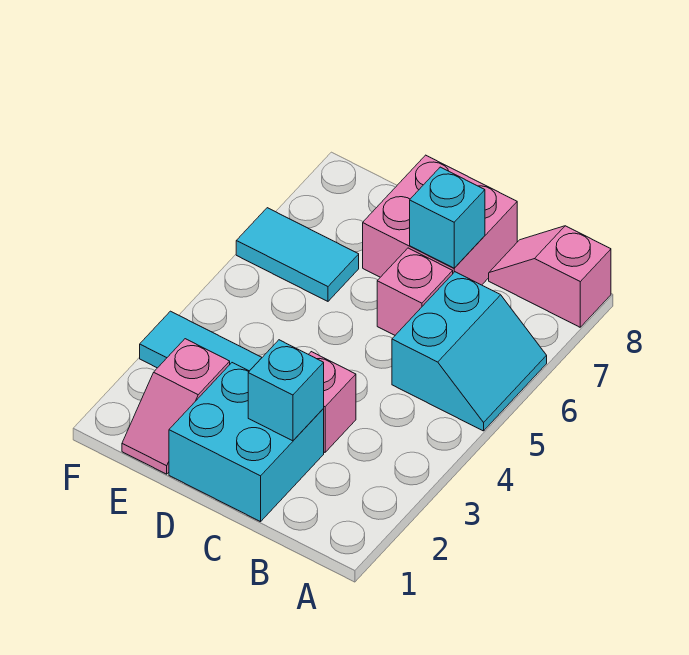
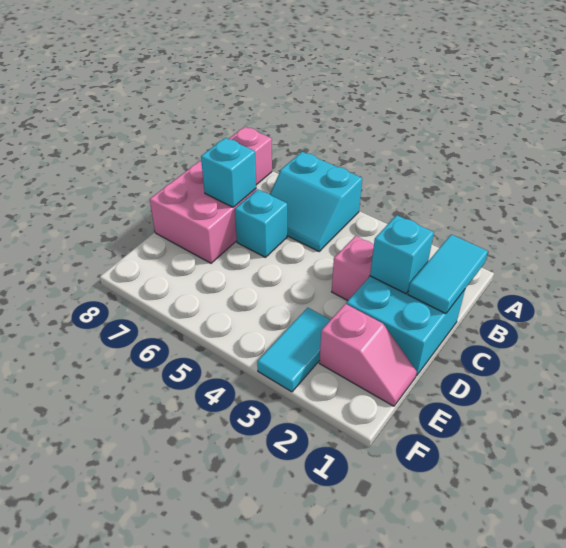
cyan slope A5:B6 level 1 top B -> cyan slope A5:B6 level 1 top A
pink brick C6 level 1 -> cyan brick C6 level 1
cyan tile E6:F6 level 1 -> cyan tile B1:C1 level 2

